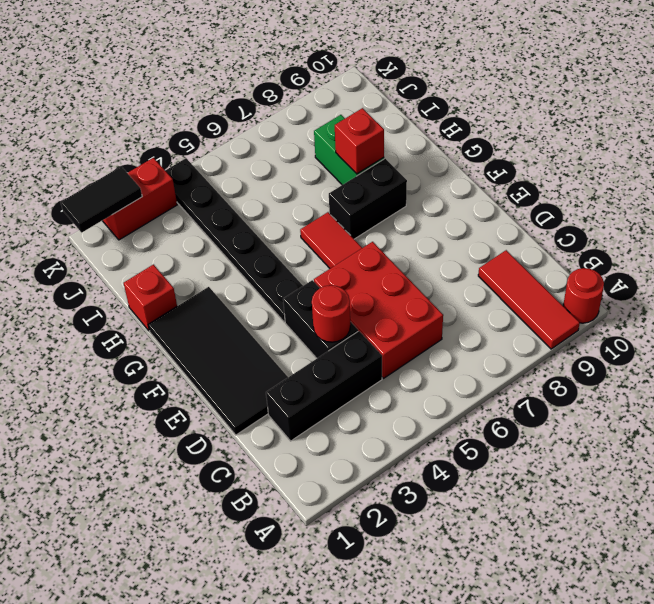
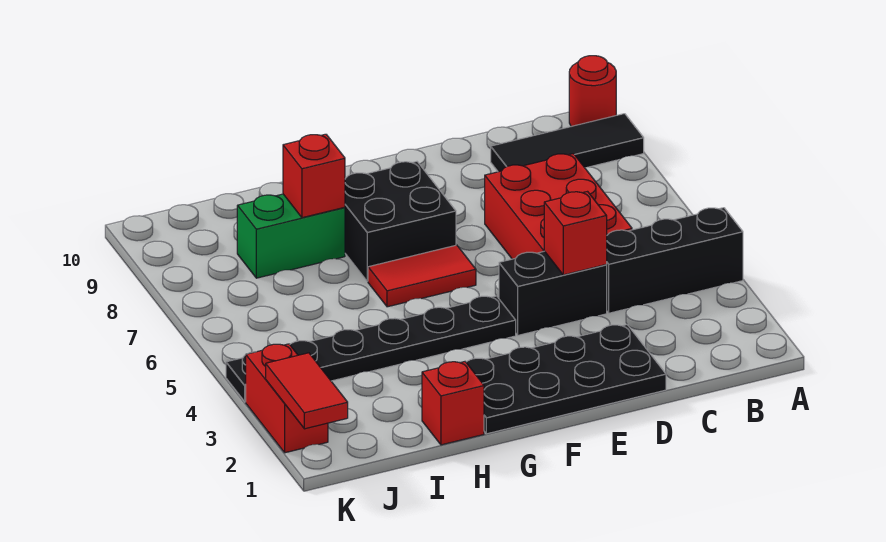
red tile A9:C9 level 1 -> black tile A9:C9 level 1
black brick C2:C4 level 1 -> black brick A4:C4 level 1
red brick C5:E6 level 1 -> red brick C5:D7 level 1
black tile D1:G2 level 1 -> black plate D1:G2 level 1
red round brick D4 level 2 -> red brick D4 level 2
black brick G7:G8 level 1 -> black brick F7:G8 level 1
black tile K1:K2 level 2 -> red tile K1:K2 level 2

